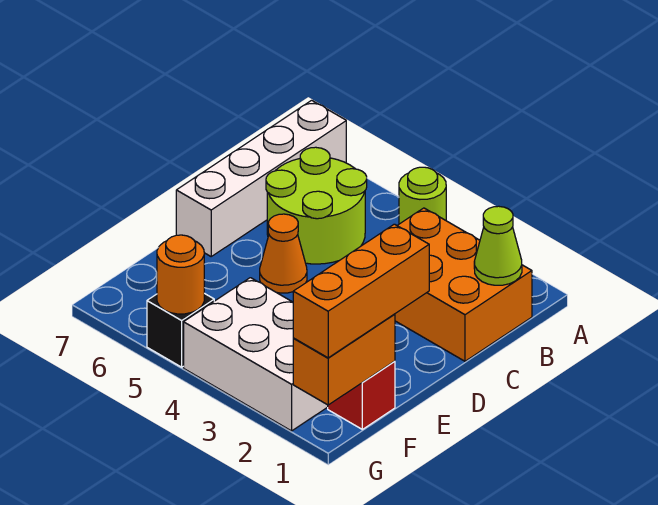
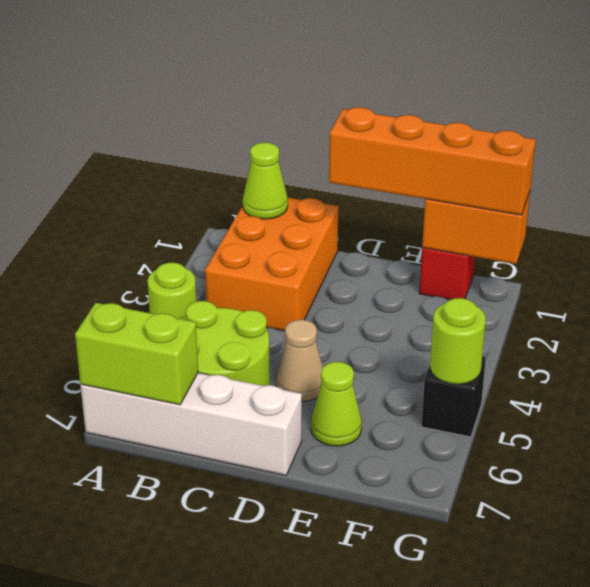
none -> lime brick A7:B7 level 2
orange cone D5 level 1 -> tan cone D5 level 1
orange brick E1:G1 level 3 -> orange brick D1:G1 level 3
none -> lime cone E6 level 1
white brick F2:G4 level 1 -> none
orange round brick G5 level 2 -> lime round brick G5 level 2

